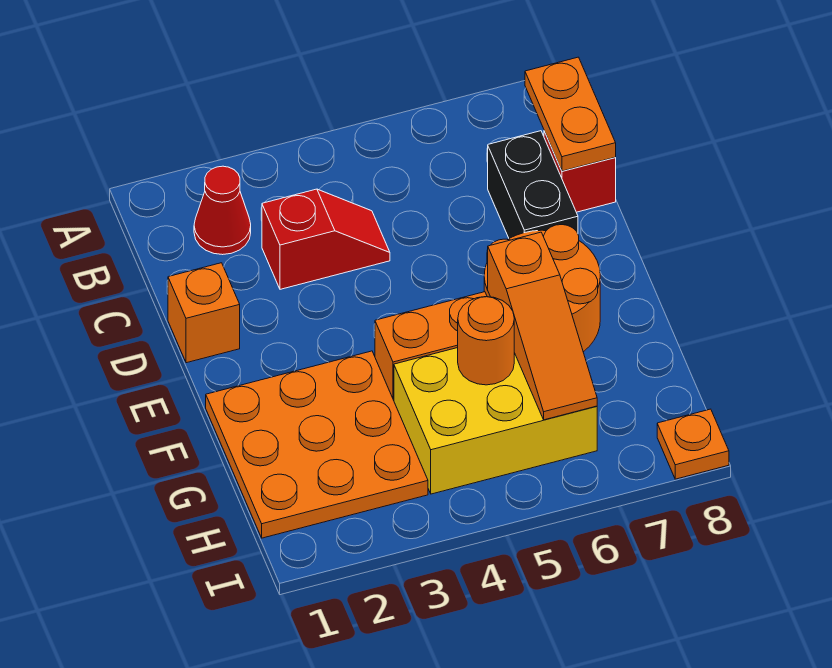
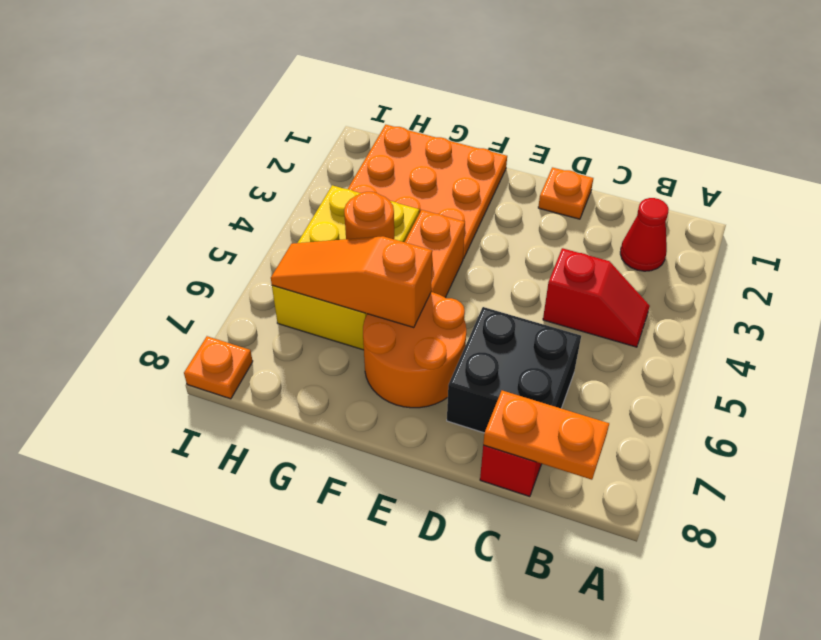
red slope C3:C4 level 1 top 3 -> red slope B4:C4 level 1 top C
black brick C7:D7 level 1 -> black brick C6:D7 level 1
orange brick D1 level 1 -> orange plate D1 level 1

